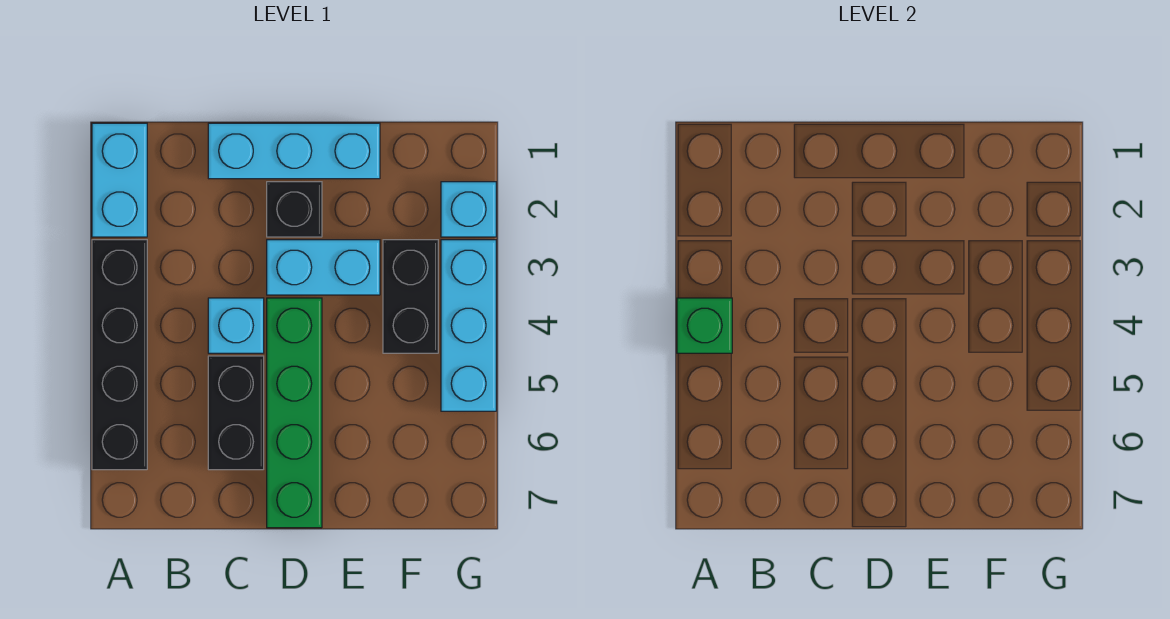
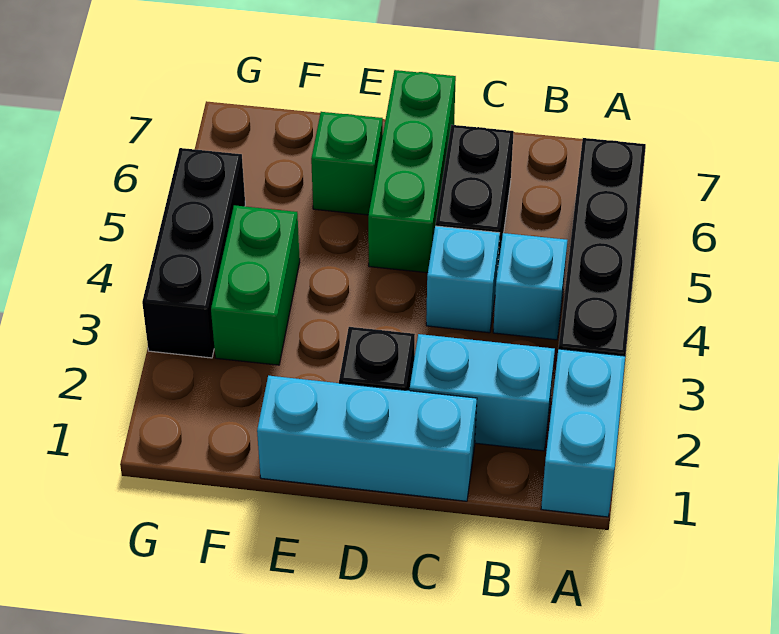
green brick A4 level 2 -> green brick E6 level 1
cyan brick D3:E3 level 1 -> cyan brick B2:C2 level 1
green brick D4:D7 level 1 -> green brick D5:D7 level 1
black brick F3:F4 level 1 -> green brick F3:F4 level 1
cyan brick G2 level 1 -> cyan brick B4 level 1
cyan brick G3:G5 level 1 -> black brick G3:G5 level 1

